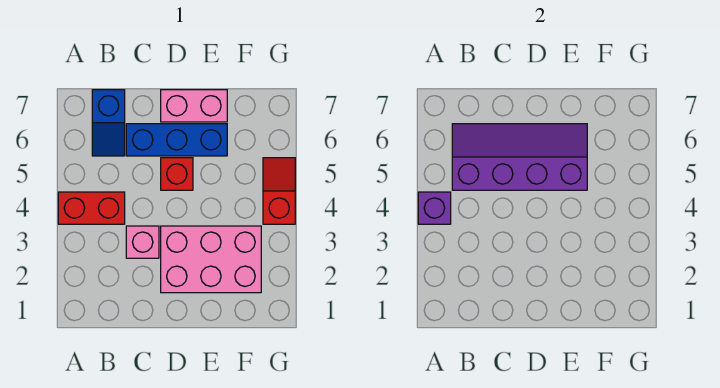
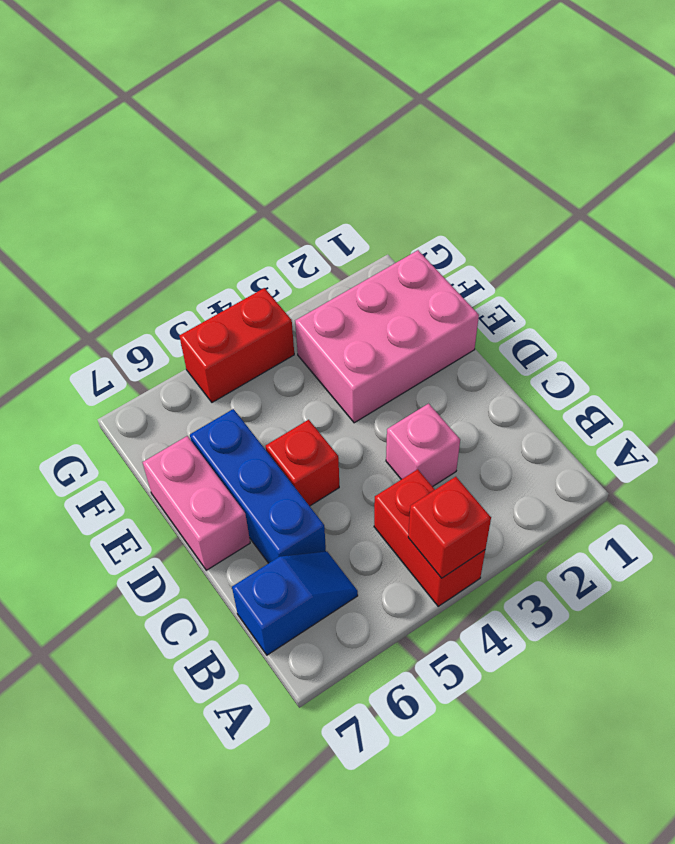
purple brick A4 level 2 -> red brick A4 level 2
purple slope B5:E6 level 2 top 5 -> none
pink brick D2:F3 level 1 -> pink brick E1:F3 level 1
red slope G4:G5 level 1 top 4 -> red brick G4:G5 level 1

